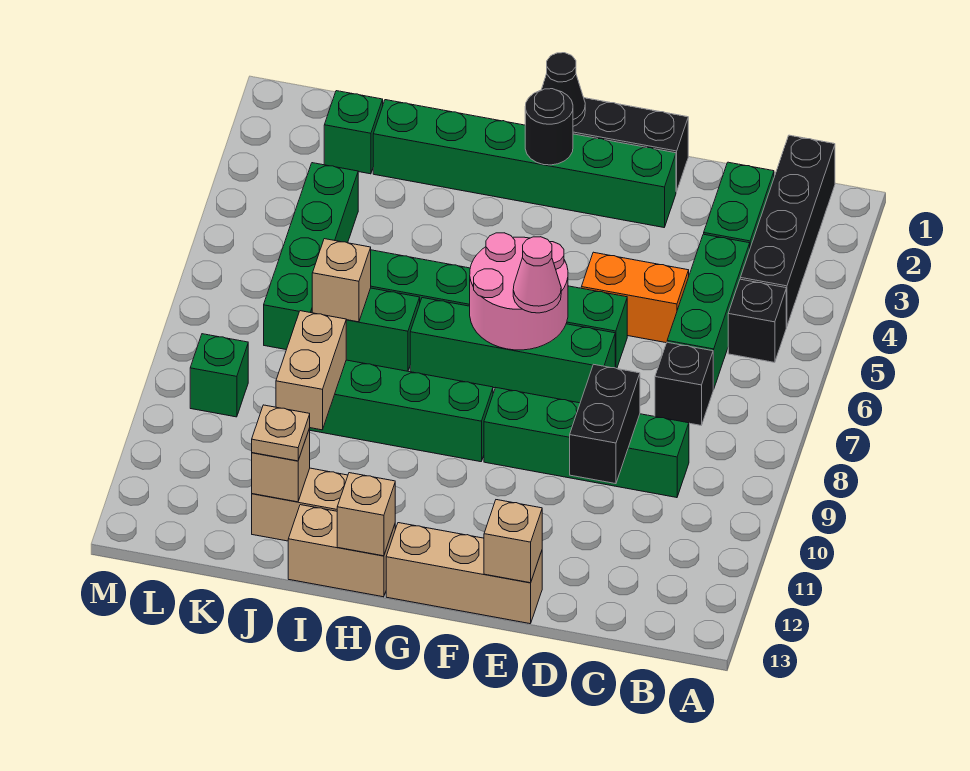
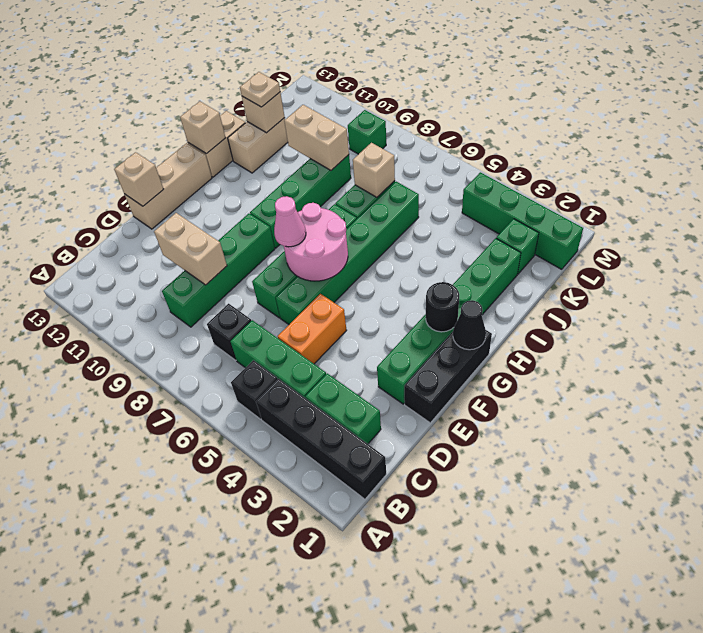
black brick D9:D10 level 2 -> tan brick D9:D10 level 2
green brick K4:K7 level 1 -> green brick L1:L4 level 1

